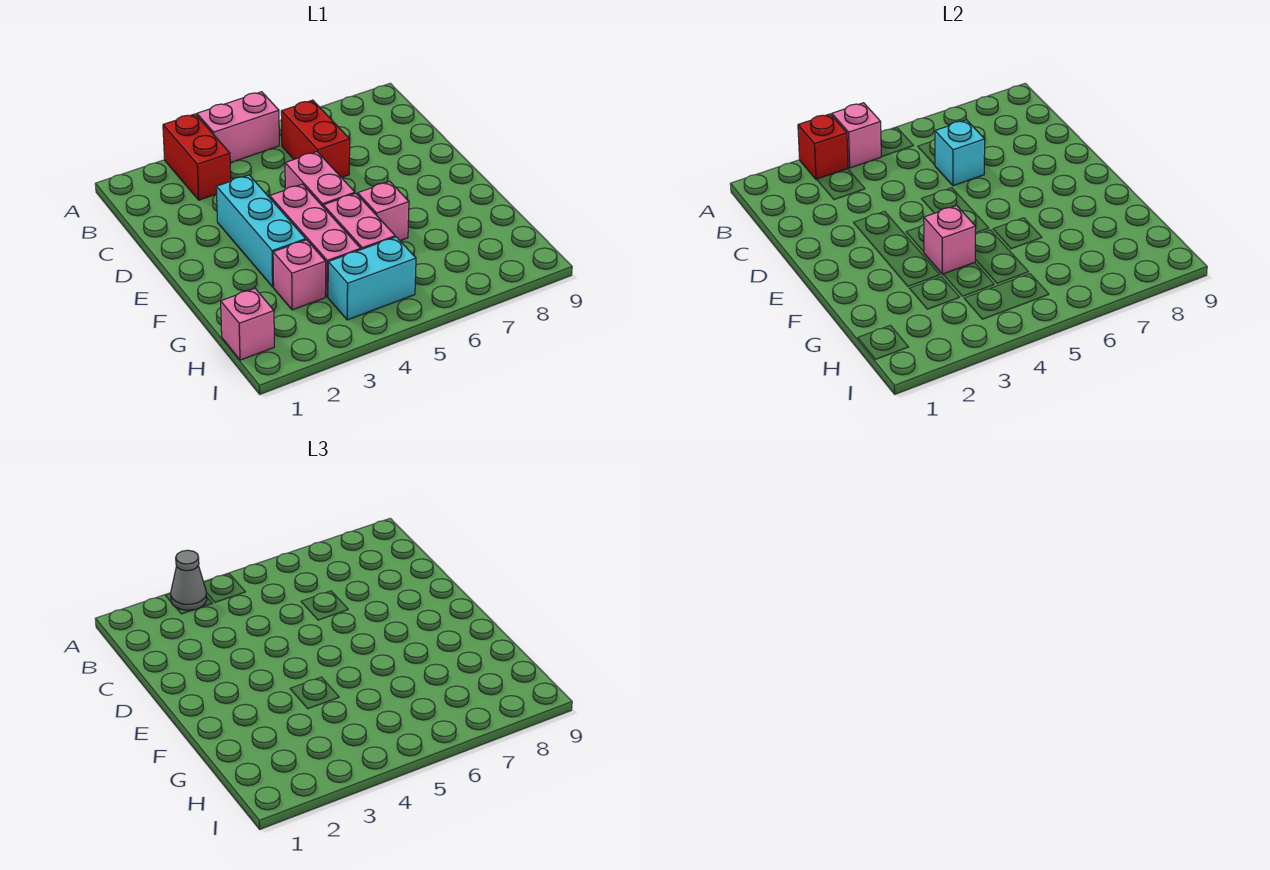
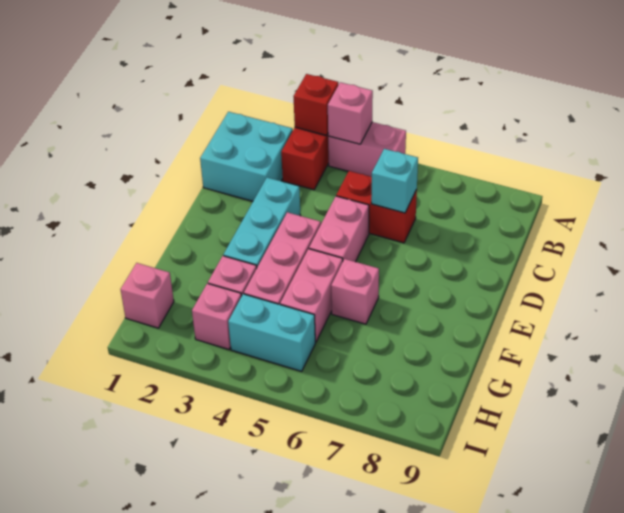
grey cone A3 level 3 -> none
none -> cyan brick B1:C2 level 1
red brick B6:C6 level 1 -> red brick C5:C6 level 1
pink brick F4 level 2 -> pink brick H3 level 1

